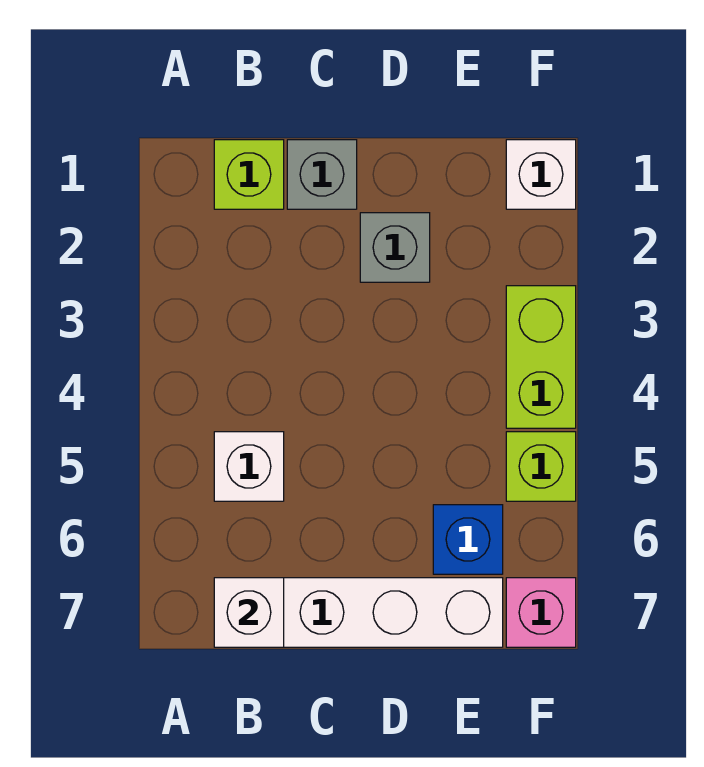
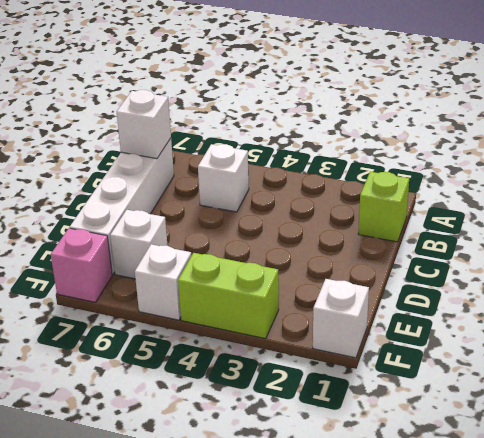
grey brick C1 level 1 -> none
grey brick D2 level 1 -> none
blue brick E6 level 1 -> white brick E6 level 1
lime brick F5 level 1 -> white brick F5 level 1

